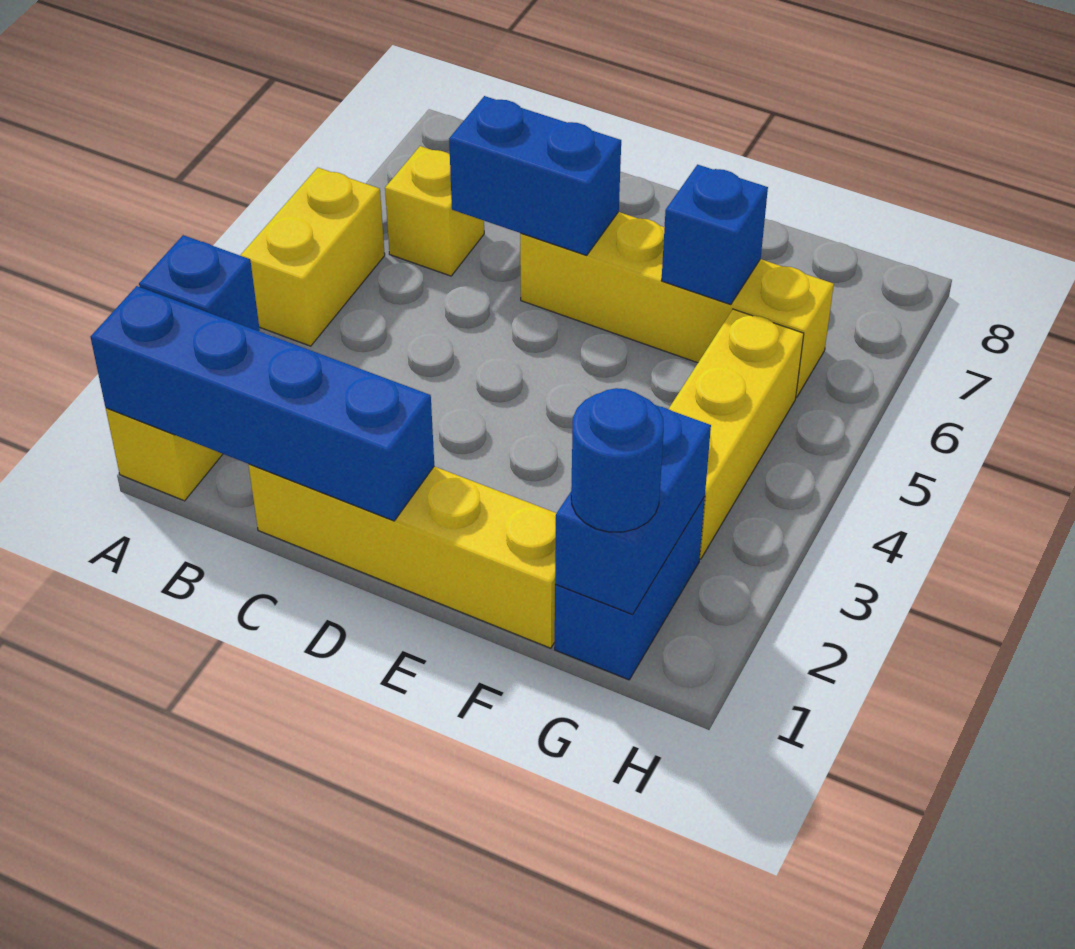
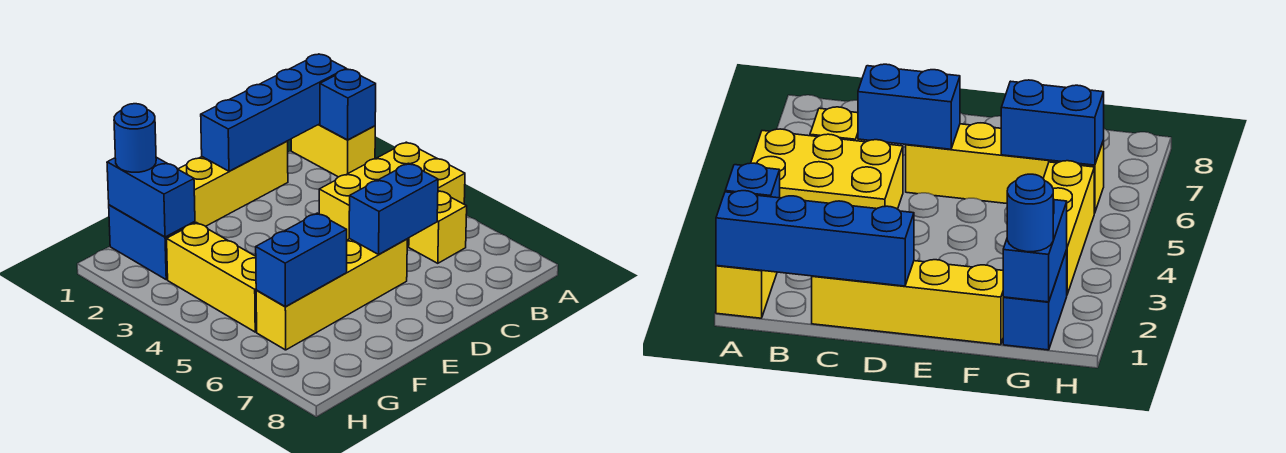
yellow brick A4:A5 level 1 -> yellow brick A4:C5 level 1
blue brick F6 level 2 -> blue brick F6:G6 level 2

